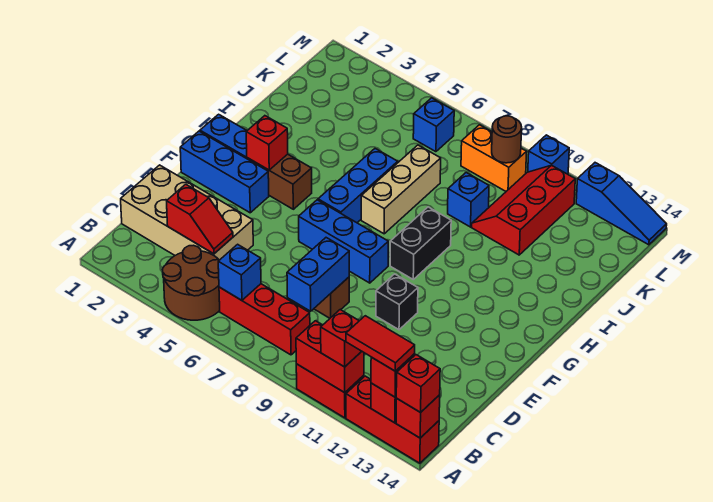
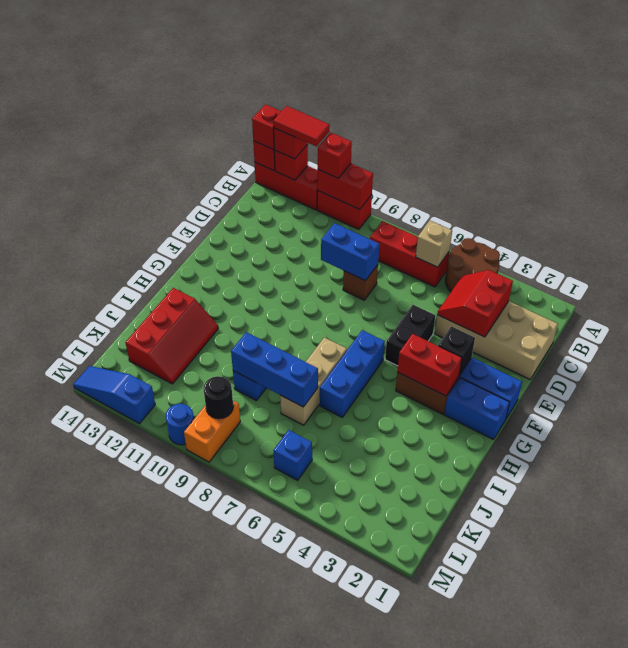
blue brick B6 level 2 -> tan brick B6 level 2
red slope C3:C4 level 2 top 3 -> red slope C3:D4 level 2 top 3
blue brick C8:D8 level 2 -> blue brick D8:D9 level 2
black brick E10 level 1 -> black brick F3 level 2
blue brick F6:F8 level 1 -> blue brick J7:J9 level 2
red brick G3 level 2 -> red brick G3:G4 level 2
black brick G9:H9 level 1 -> black brick E5:F5 level 1
red slope J10:L11 level 1 top 11 -> red slope I12:K13 level 1 top 13
orange brick L8:L9 level 1 -> orange brick L9:M9 level 1
brown round brick L9 level 2 -> black round brick L9 level 2
blue brick M10 level 1 -> blue round brick M10 level 1

